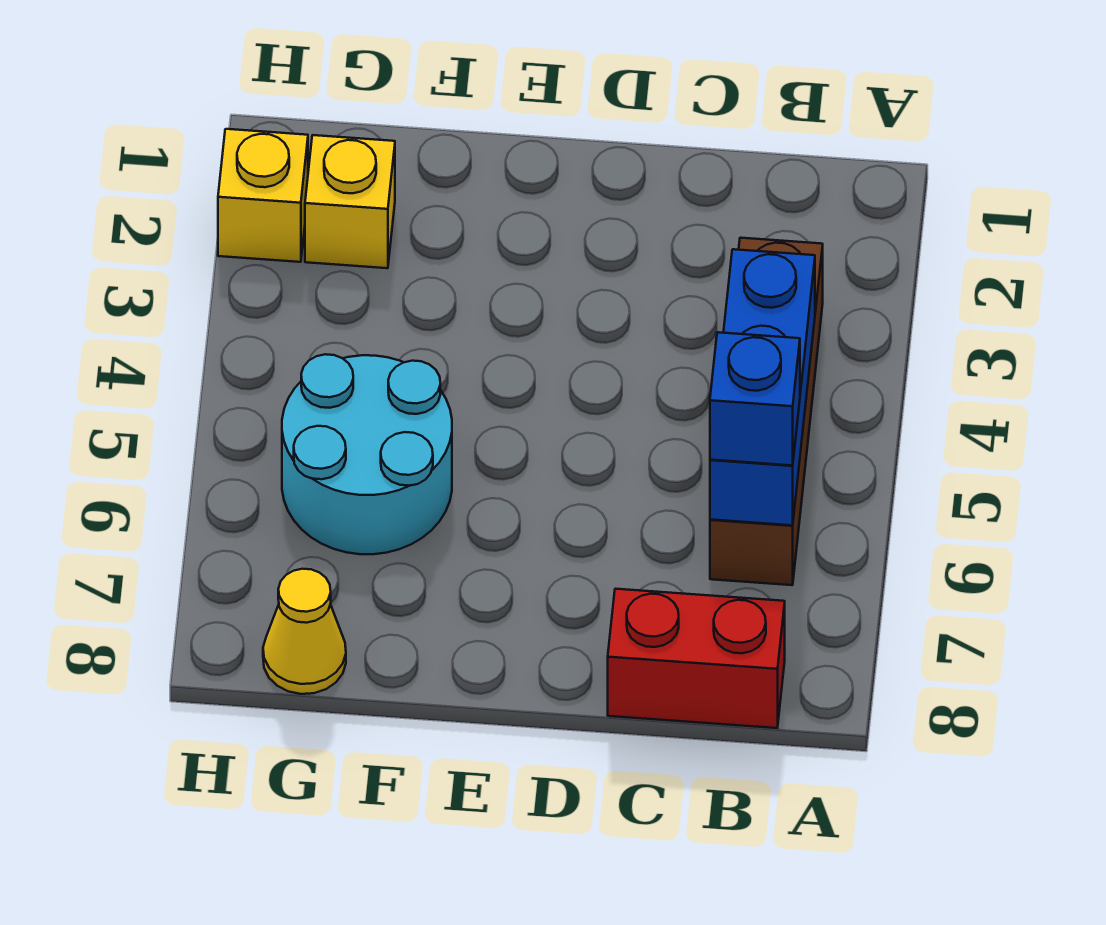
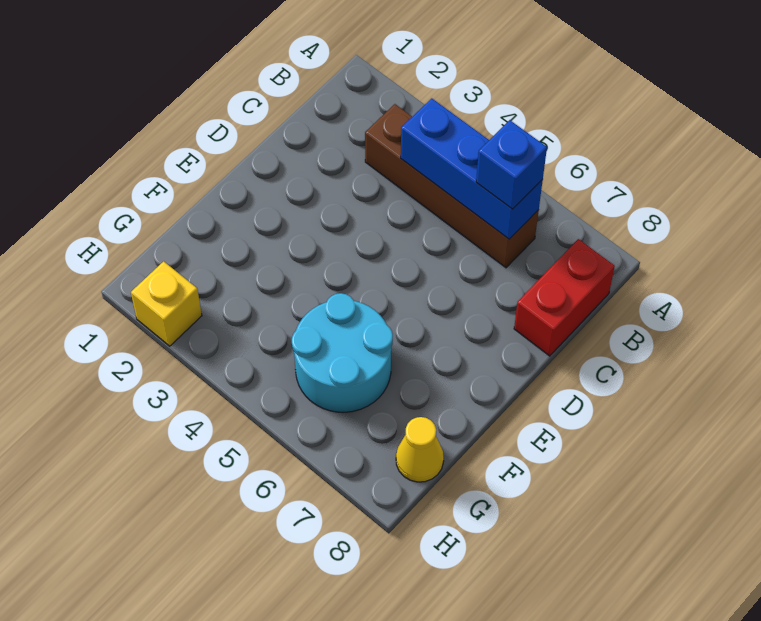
yellow brick G2 level 1 -> none

